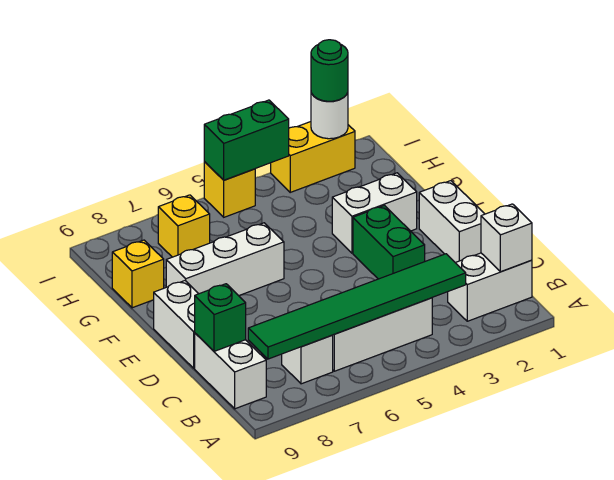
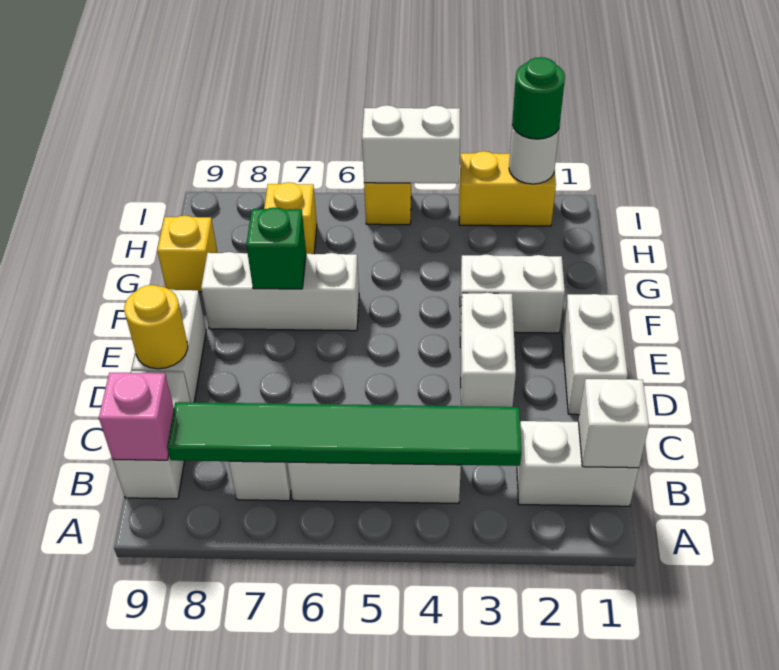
none -> pink brick B9 level 2
green brick C9 level 2 -> green brick F7 level 2
green brick D3:E3 level 1 -> white brick D3:E3 level 1
none -> yellow round brick D9 level 2
green brick I4:I5 level 2 -> white brick I4:I5 level 2

